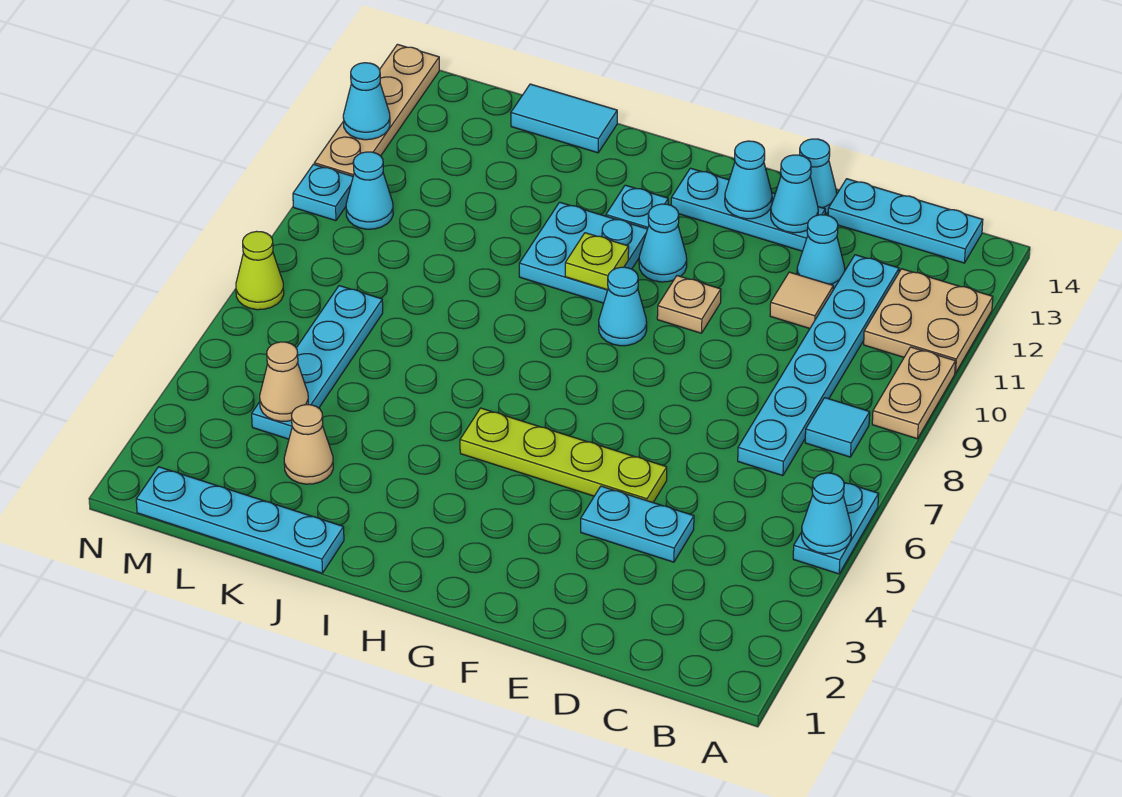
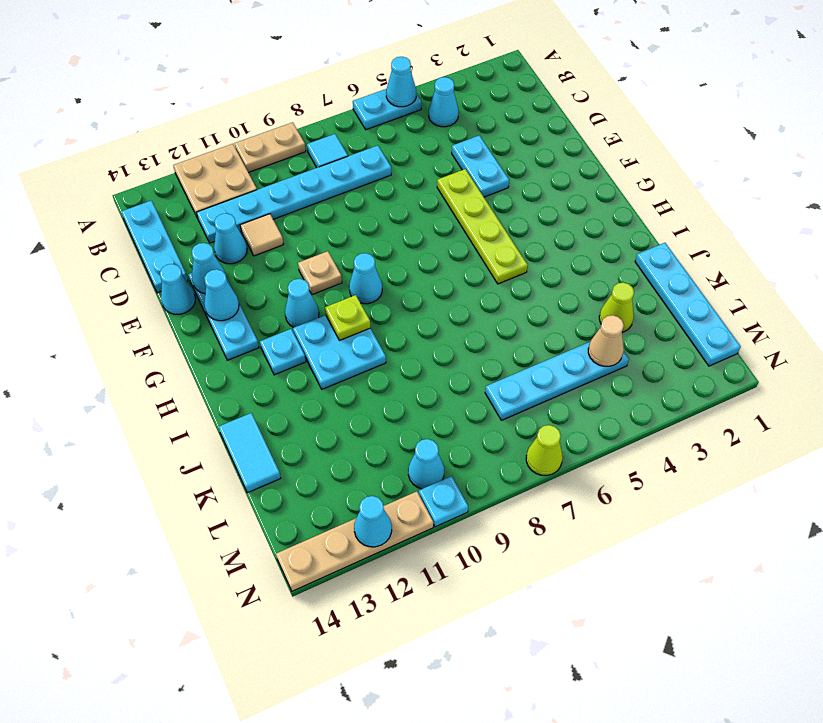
none -> cyan cone B4 level 1
tan cone K3 level 1 -> lime cone K3 level 1

